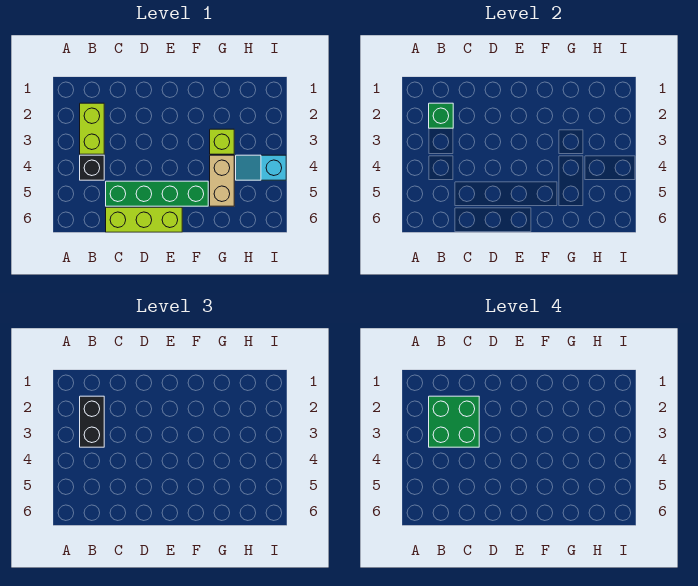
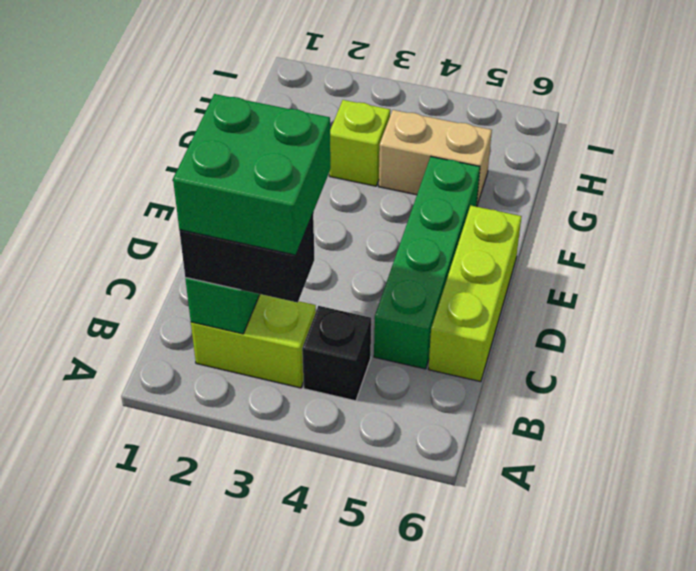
cyan slope H4:I4 level 1 top I -> none

